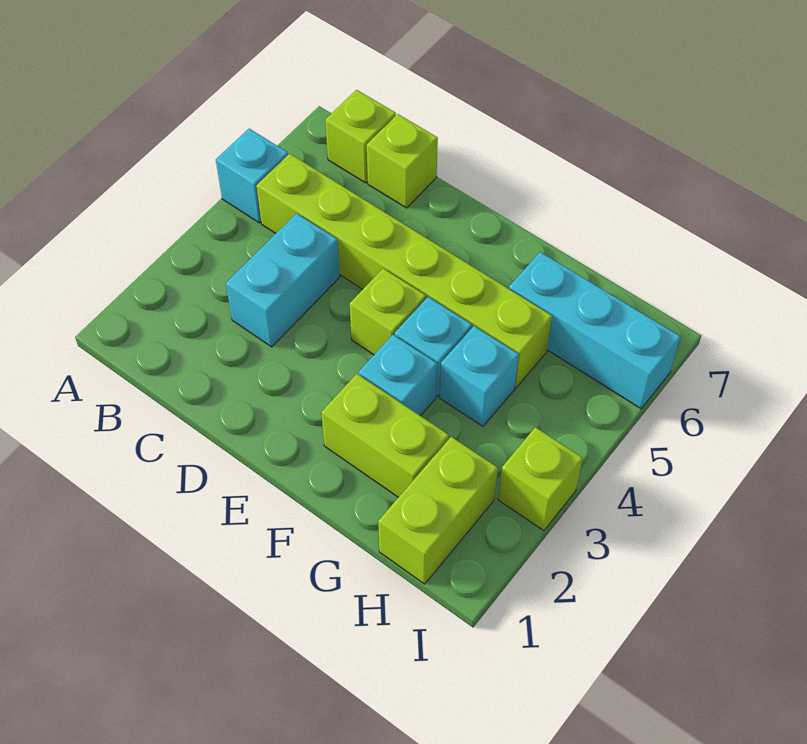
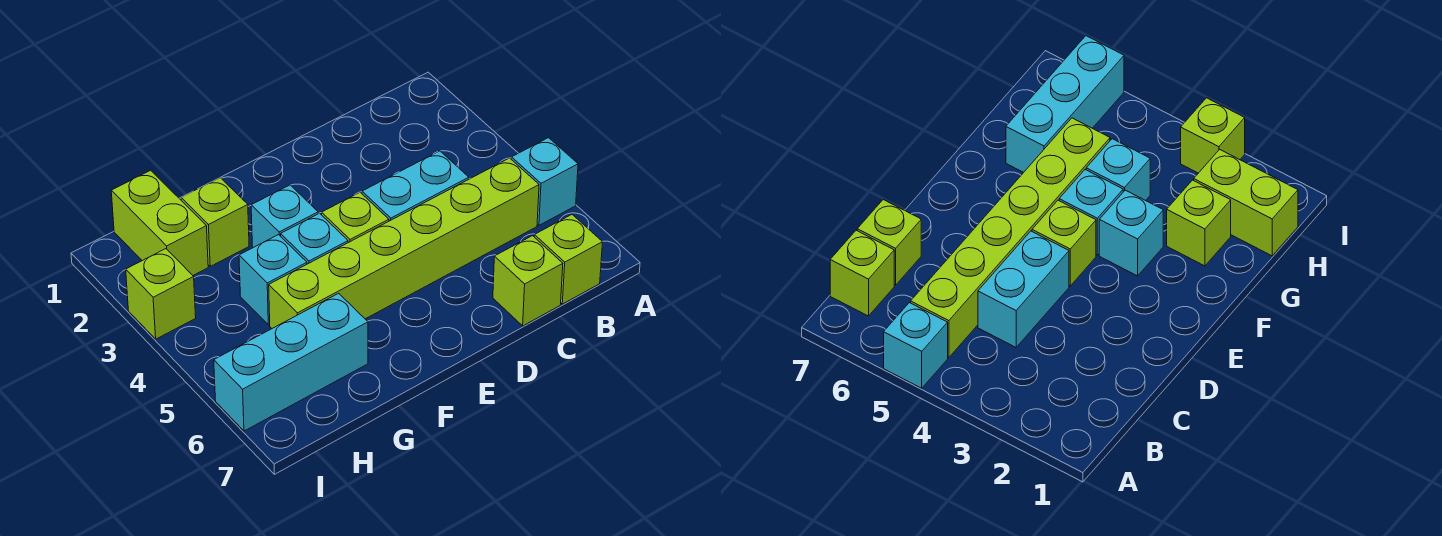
cyan brick C3:C4 level 1 -> cyan brick C4:D4 level 1
lime brick F2:G2 level 1 -> lime brick G2 level 1

